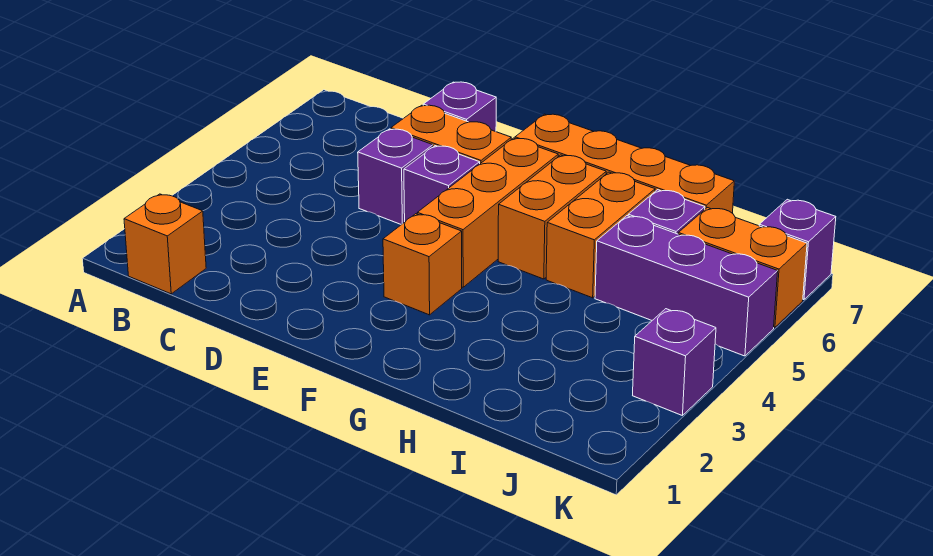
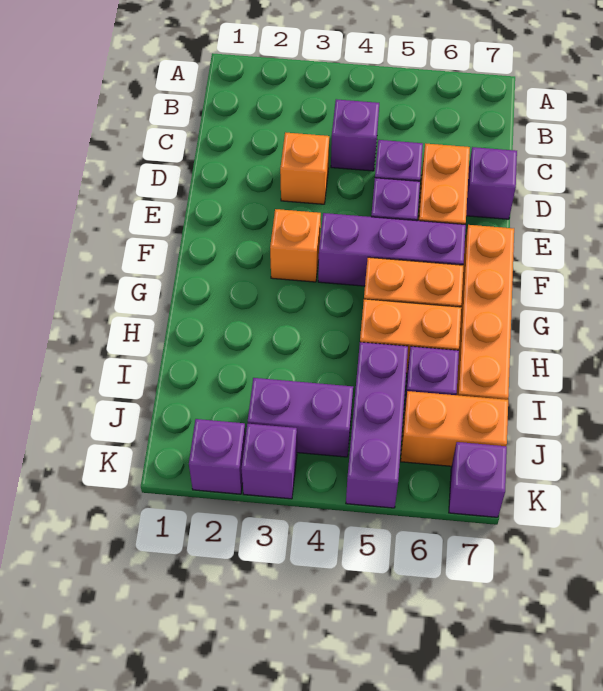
orange brick B1 level 1 -> orange brick D3 level 1
none -> purple brick C4 level 1
orange brick F4:F6 level 1 -> purple brick F4:F6 level 1
none -> purple brick J3:J4 level 1
orange brick J6:K6 level 1 -> orange brick J6:J7 level 1
none -> purple brick K2 level 1

